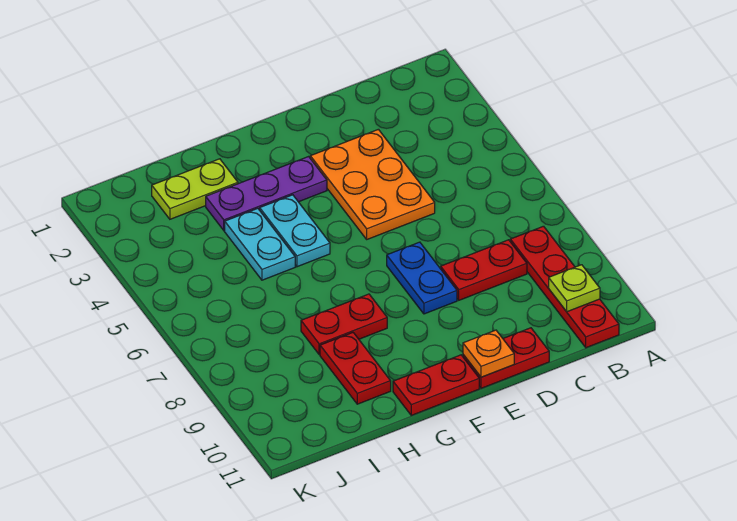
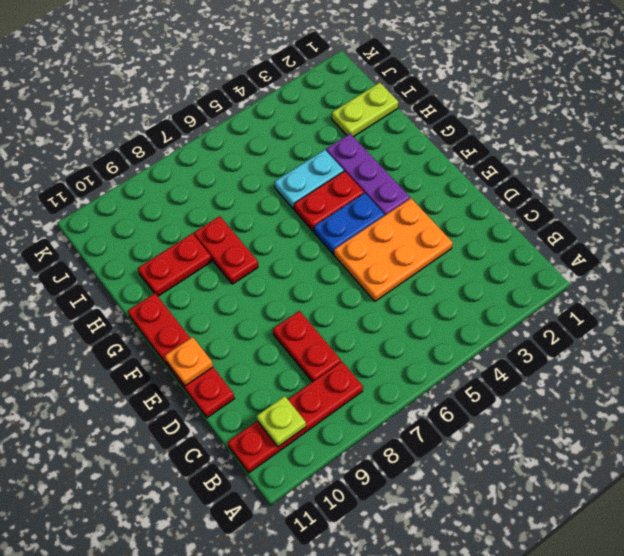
blue plate E7:E8 level 1 -> blue plate F4:F5 level 1
cyan plate G4:G5 level 1 -> red plate G4:G5 level 1
lime plate H2:I2 level 1 -> lime plate I1:I2 level 1

